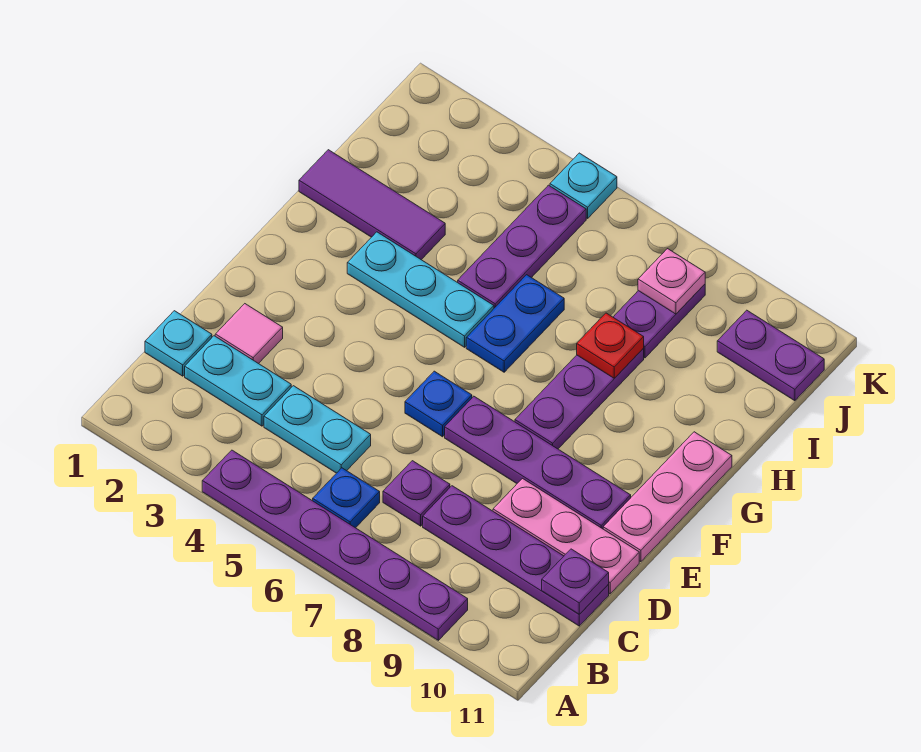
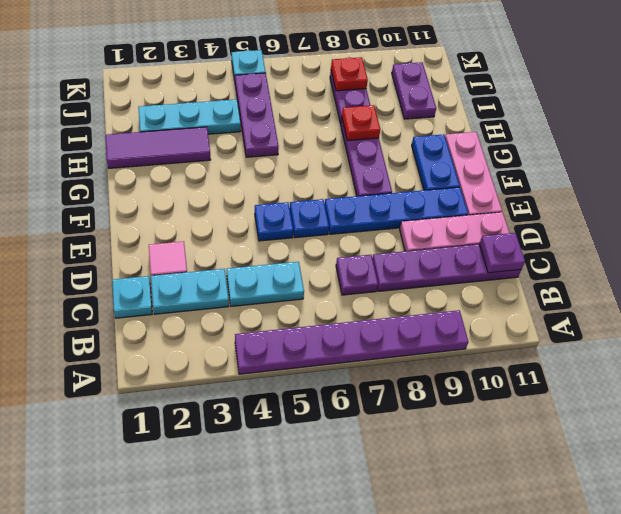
blue plate B6 level 1 -> blue plate E5 level 1
purple plate E7:E10 level 1 -> blue plate E7:E10 level 1
cyan plate G3:G5 level 1 -> cyan plate I2:I4 level 1
blue plate G6:H6 level 1 -> blue plate F10:G10 level 1
pink plate J8 level 2 -> red plate J8 level 2
purple plate J10:J11 level 1 -> purple plate I10:J10 level 1

